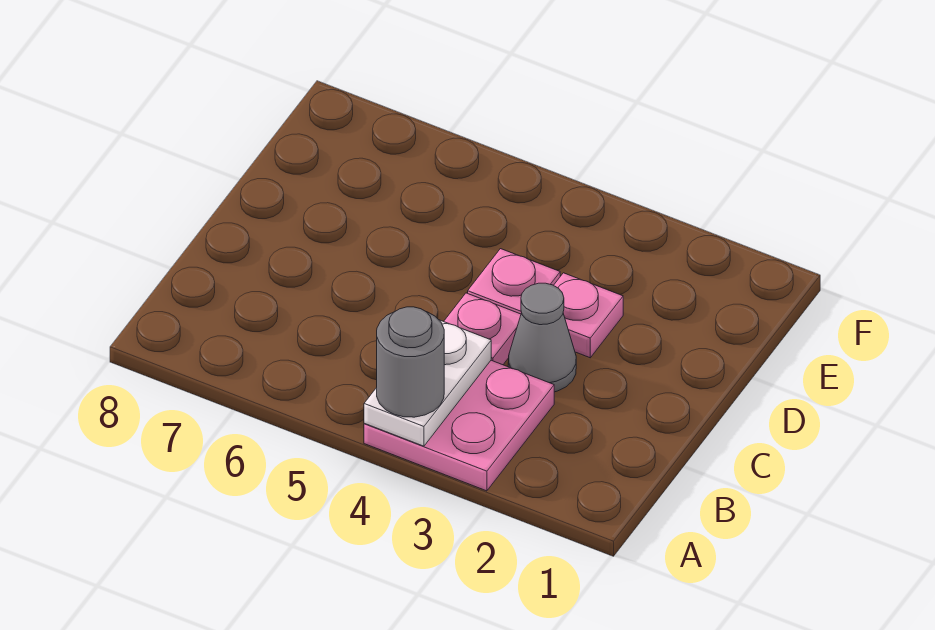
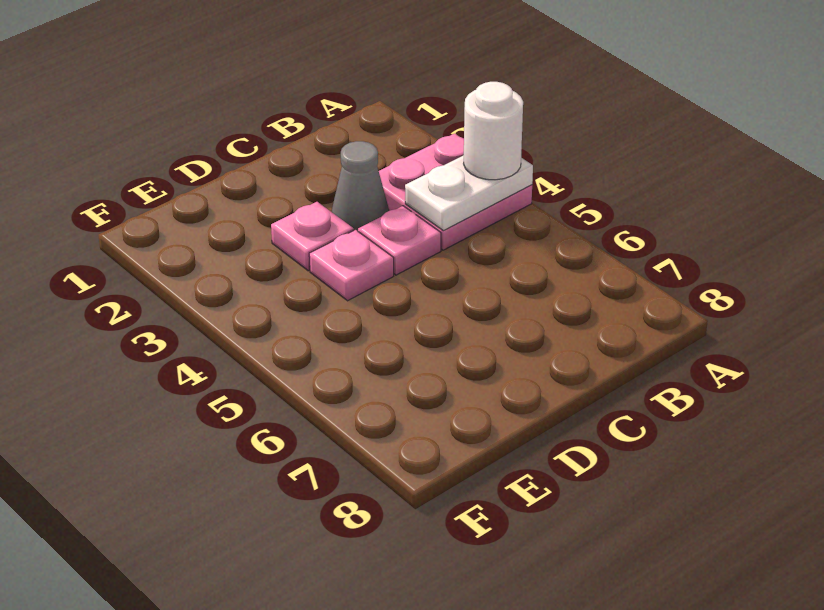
grey round brick A4 level 3 -> white round brick A4 level 3

